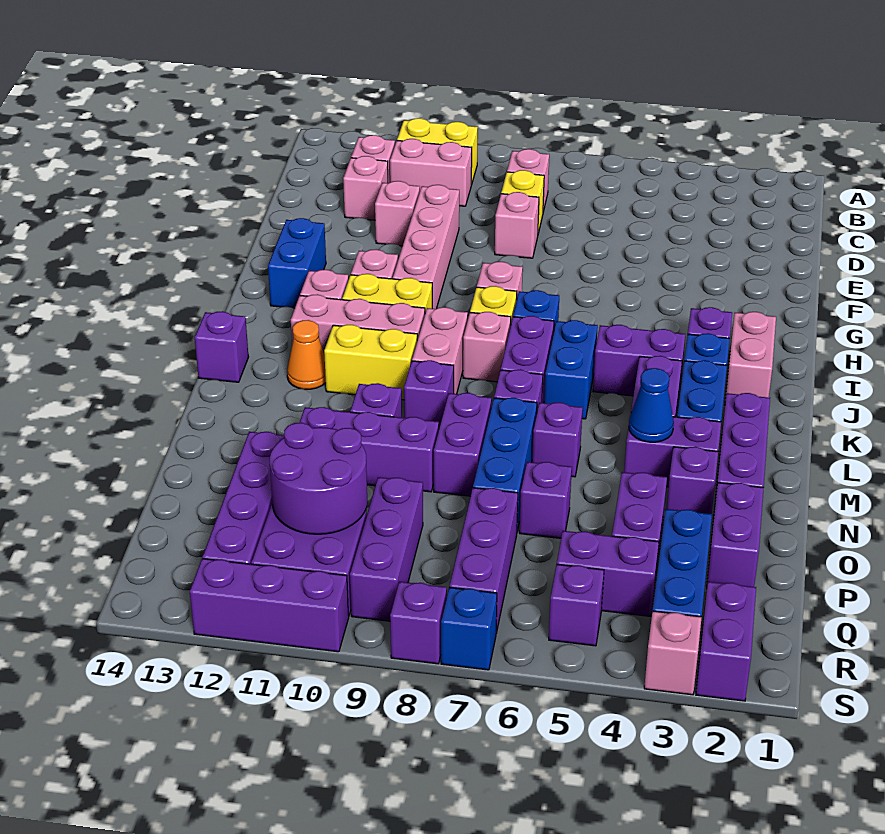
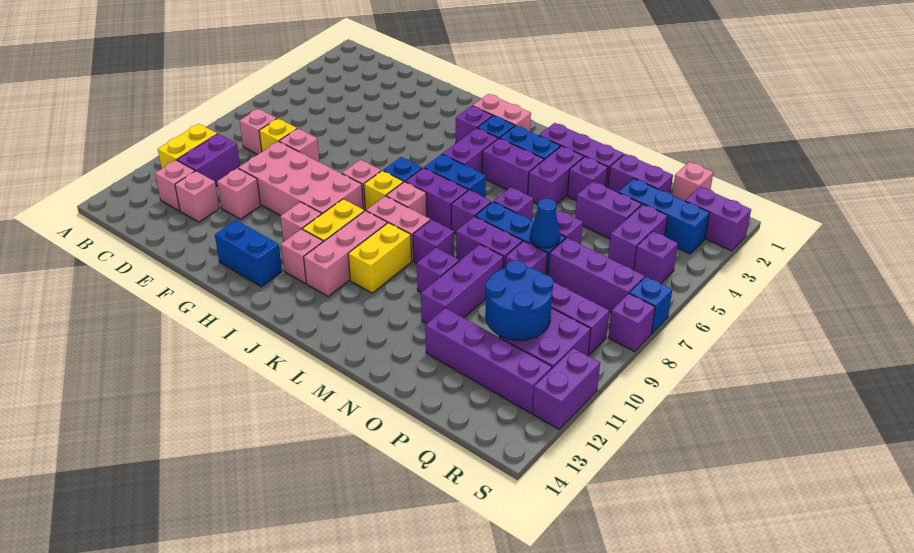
pink brick C10:C11 level 1 -> purple brick C10:C11 level 1
pink brick E10:H10 level 1 -> pink brick E9:H10 level 1
orange cone K12 level 1 -> none
purple brick K14 level 1 -> purple brick O8 level 1
blue cone M4 level 2 -> blue cone O7 level 2
purple round brick P10:Q11 level 2 -> blue round brick P10:Q11 level 2
pink brick S3 level 1 -> pink brick Q1 level 1
purple brick S10:S12 level 1 -> purple brick S11:S12 level 1

